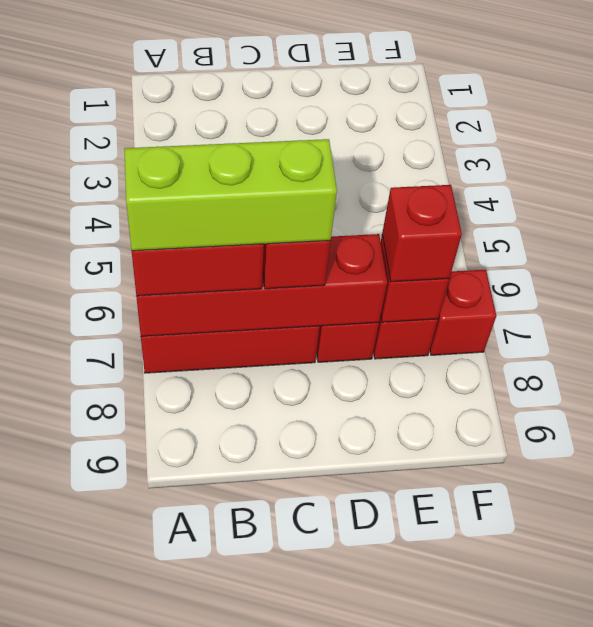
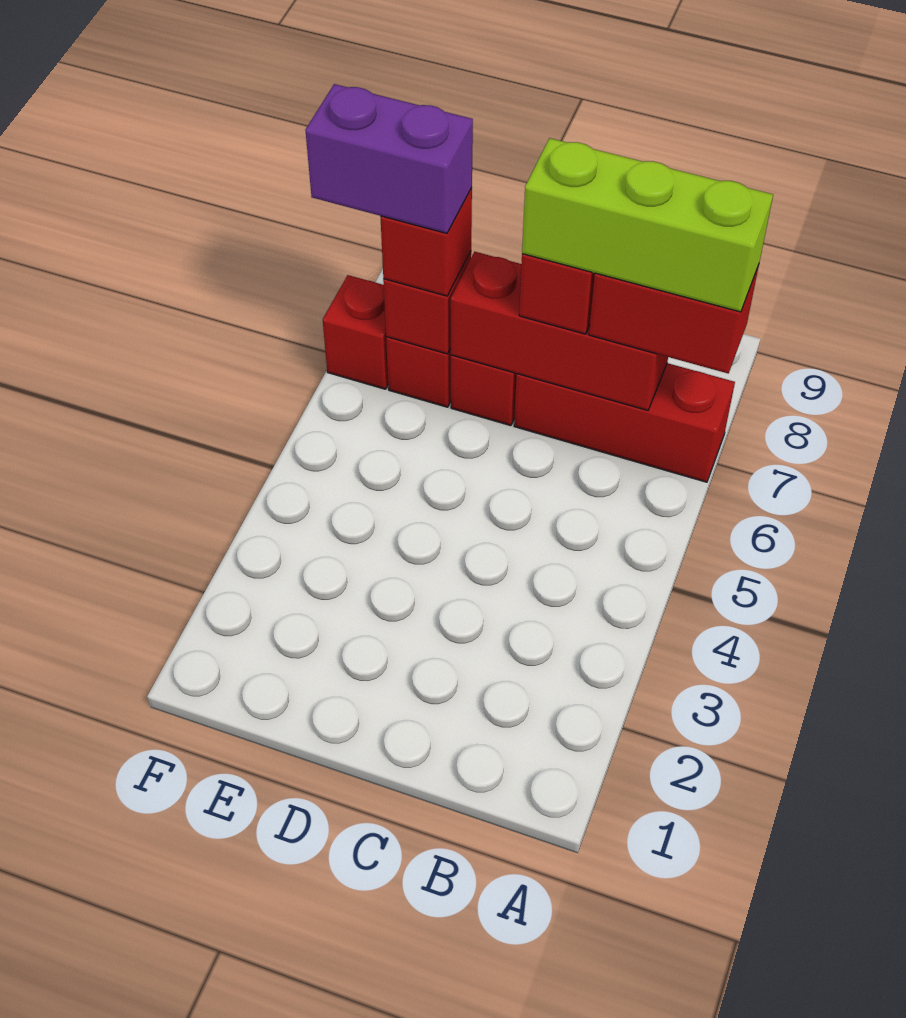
red brick A7:D7 level 2 -> red brick B7:D7 level 2
none -> purple brick E7:F7 level 4

